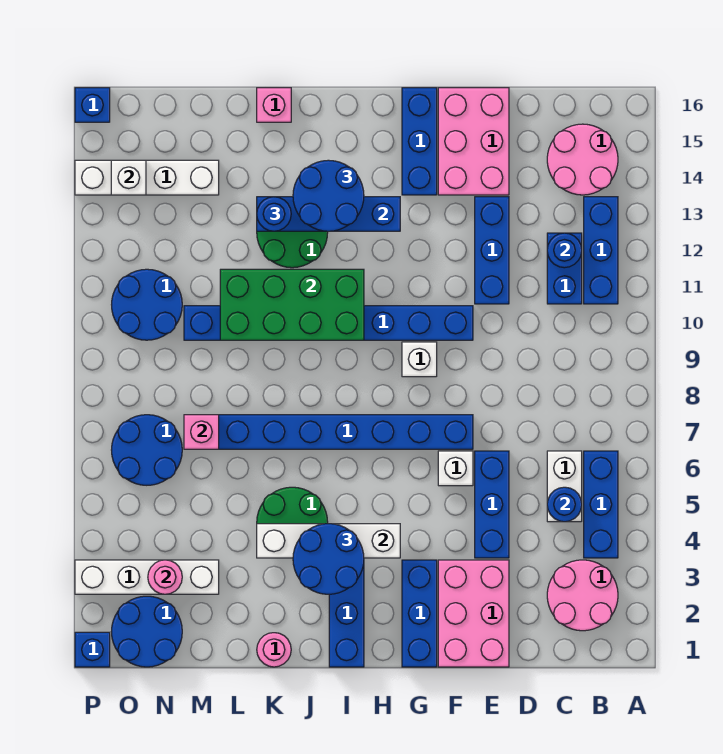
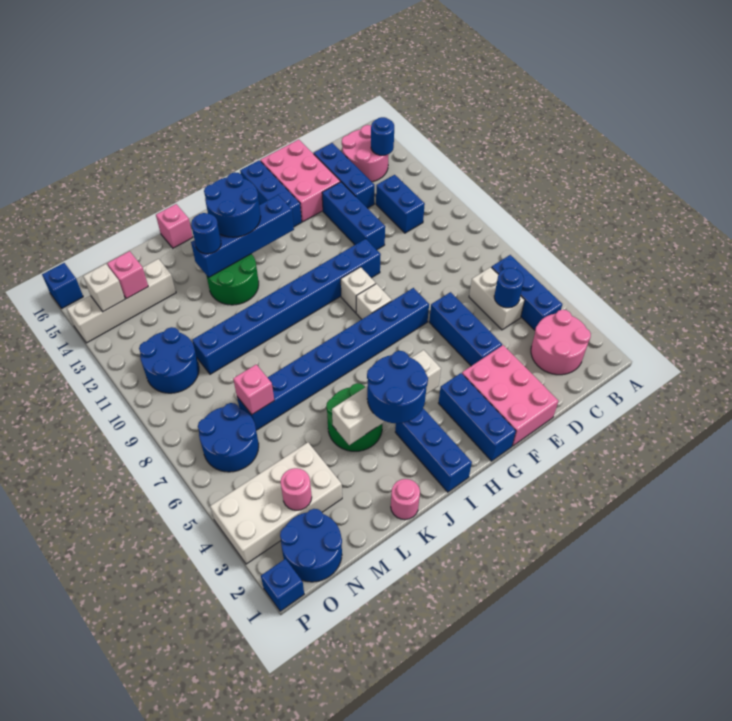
blue brick B11:B13 level 1 -> blue brick D13:D15 level 1
blue round brick C12 level 2 -> blue round brick B14 level 2
white brick F6 level 1 -> white brick G8 level 1
green brick I10:L11 level 2 -> none
white brick M3:P3 level 1 -> white brick M3:P4 level 1
none -> pink brick N14 level 2

